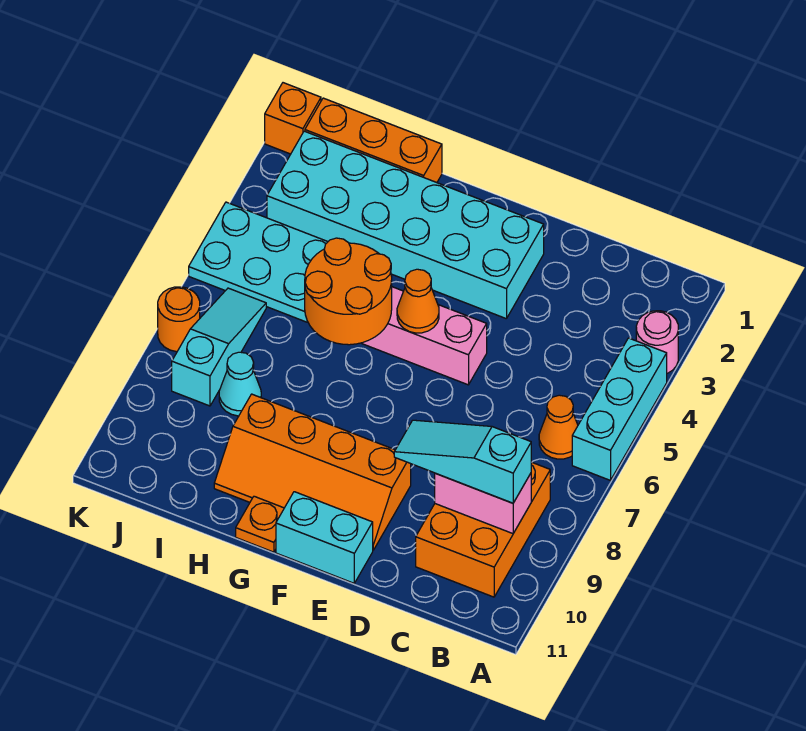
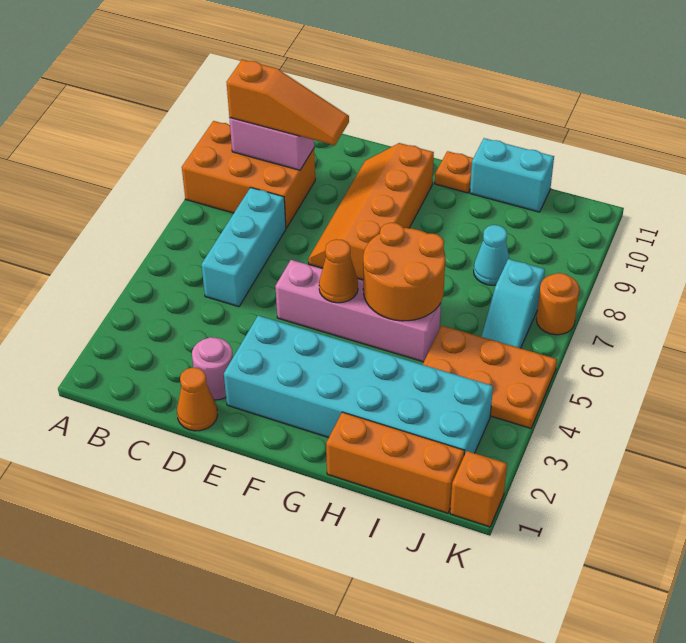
pink round brick A3 level 1 -> pink round brick D2 level 1
cyan brick A4:A6 level 1 -> cyan brick C5:C7 level 1
orange cone B6 level 1 -> orange cone D1 level 1
orange brick B8:C10 level 1 -> orange brick A8:C9 level 1
cyan slope B9:D9 level 3 top B -> orange slope B9:D9 level 3 top B
orange slope E9:H10 level 1 top 9 -> orange slope E7:F10 level 1 top F
cyan brick E11:F11 level 1 -> cyan brick H11:I11 level 1
cyan plate I4:K5 level 1 -> orange plate I4:K5 level 1
cyan slope J6:J8 level 1 top 8 -> cyan slope J6:J7 level 1 top 7

